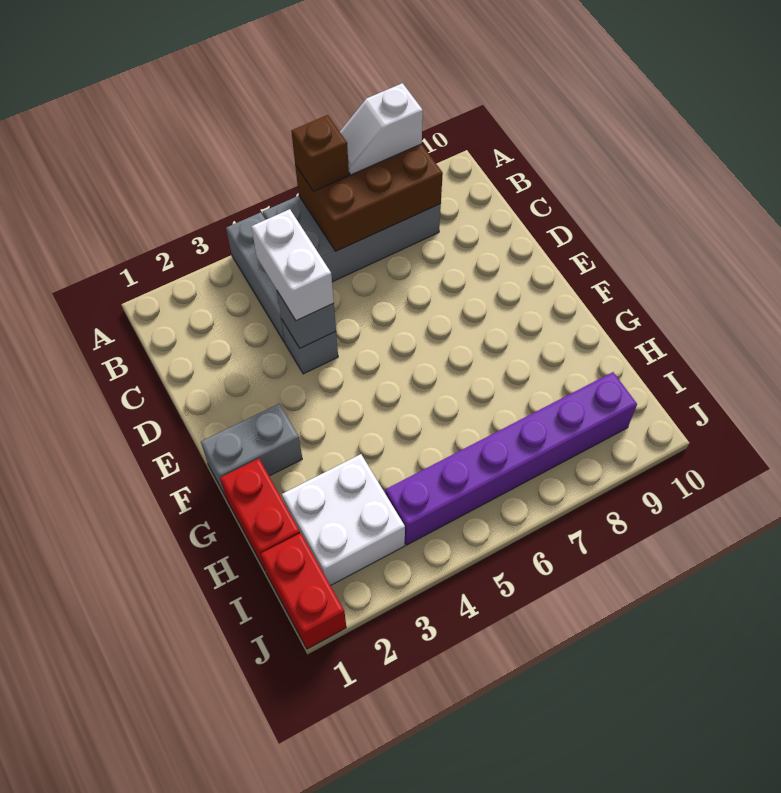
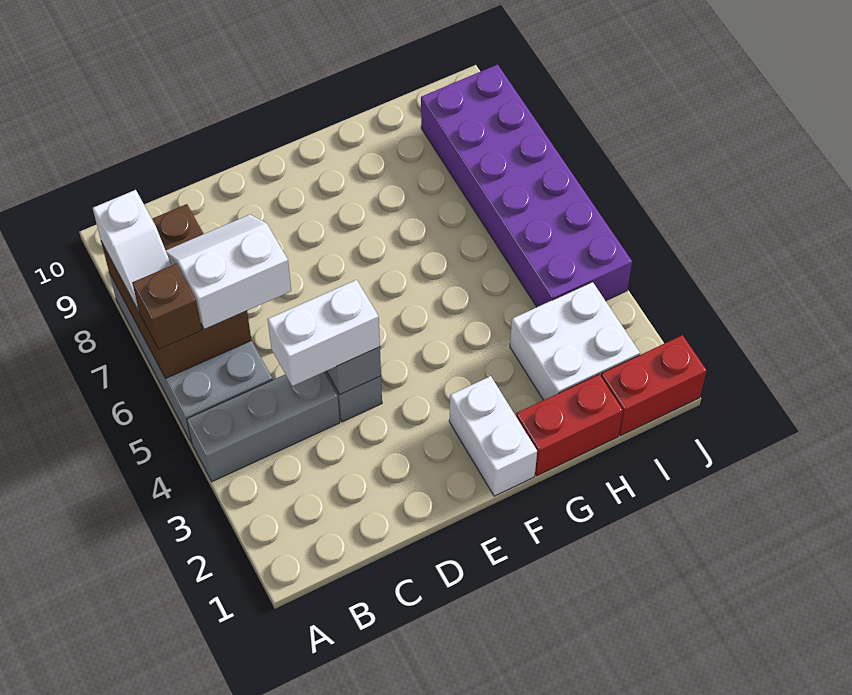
none -> white slope B6:C7 level 3 top 6
grey brick F1:F2 level 1 -> white brick F1:F2 level 1
purple brick I4:I9 level 1 -> purple brick I4:J9 level 1

